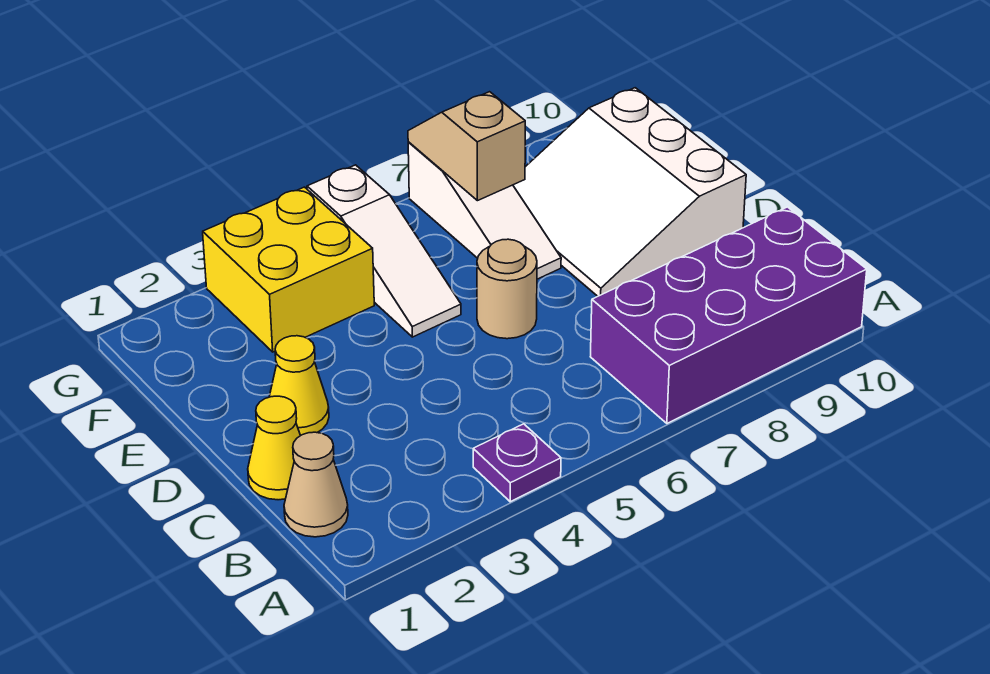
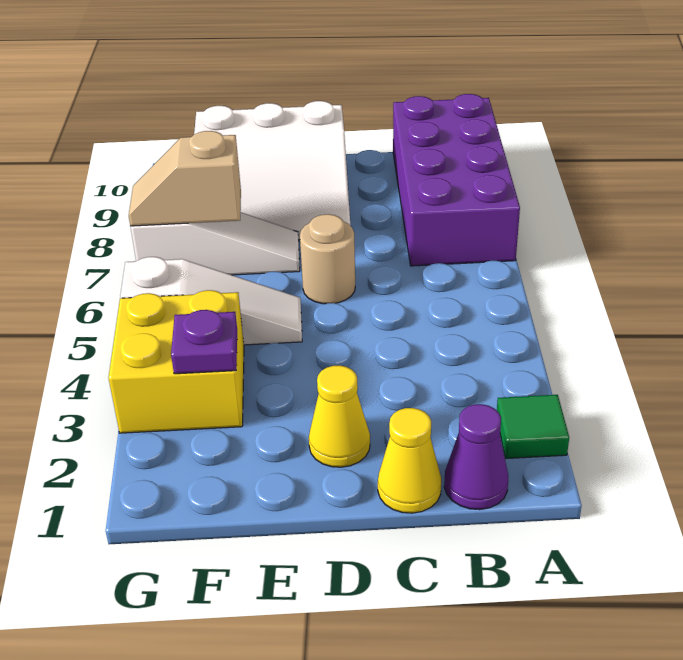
none -> green tile A2 level 1
purple plate A4 level 1 -> purple plate F3 level 2
tan cone B1 level 1 -> purple cone B1 level 1

